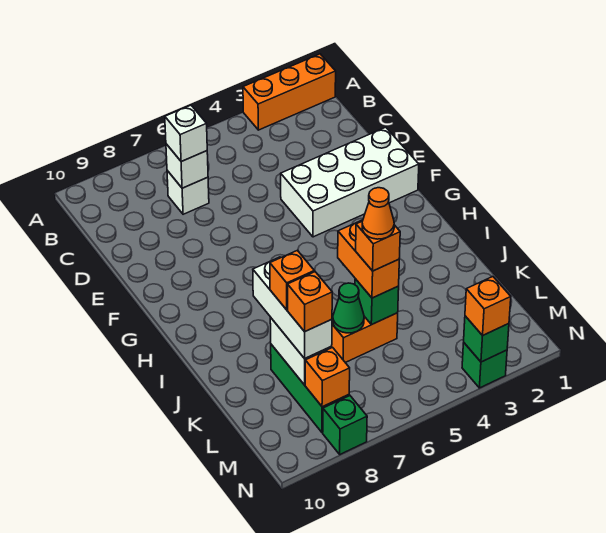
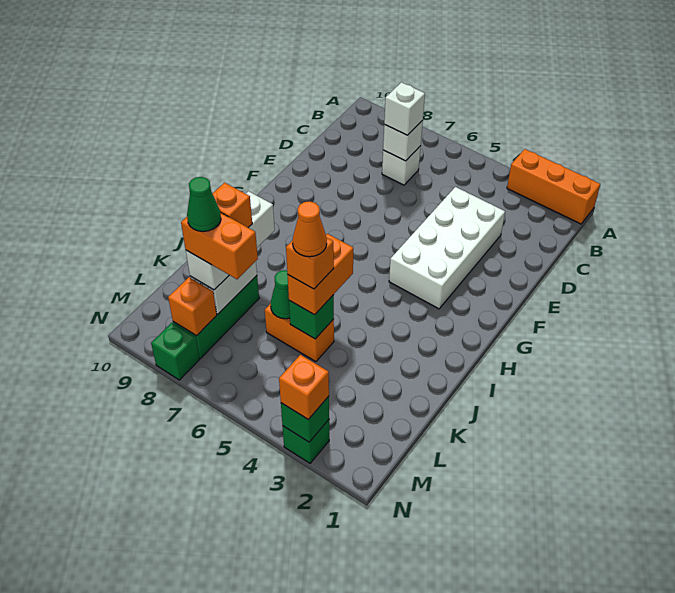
white brick E1:F4 level 1 -> white brick D3:G4 level 1
orange brick L8 level 4 -> orange brick L7:L8 level 4
none -> green cone L8 level 5

